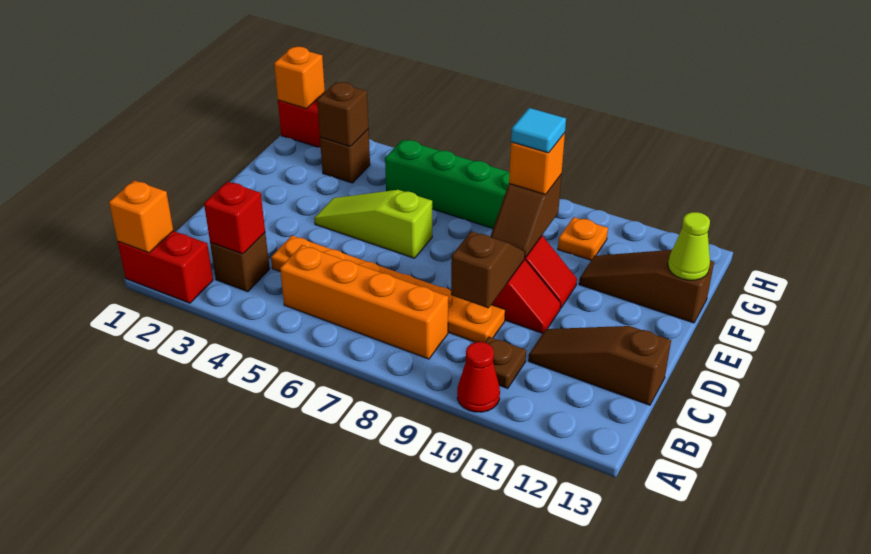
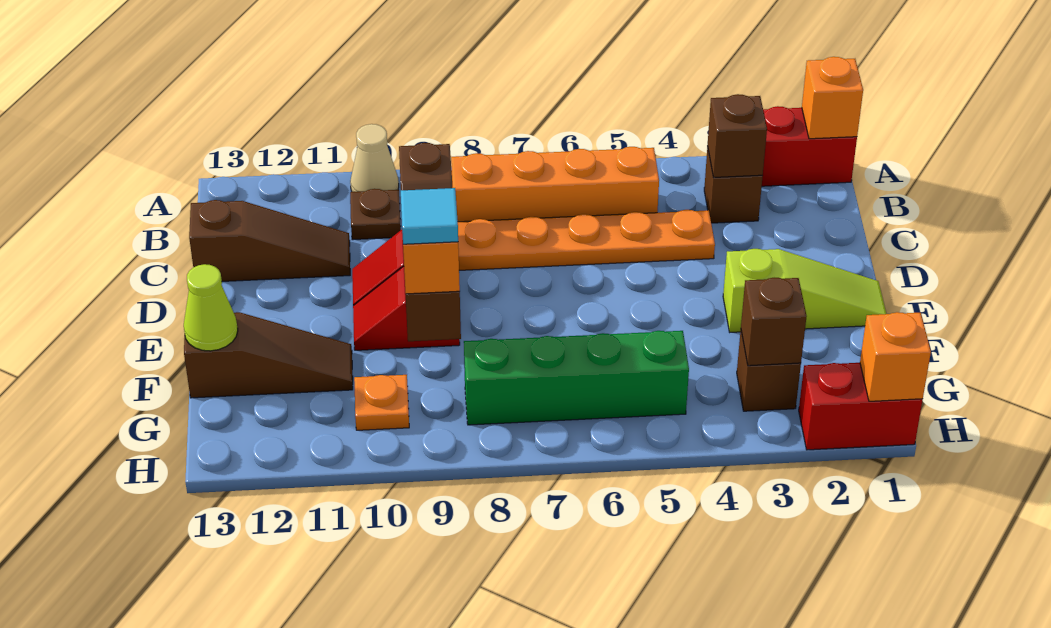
red cone A10 level 1 -> tan cone A10 level 1
red brick B3 level 2 -> brown brick B3 level 2
lime slope E4:E6 level 1 top 6 -> lime slope E1:E3 level 1 top 3

